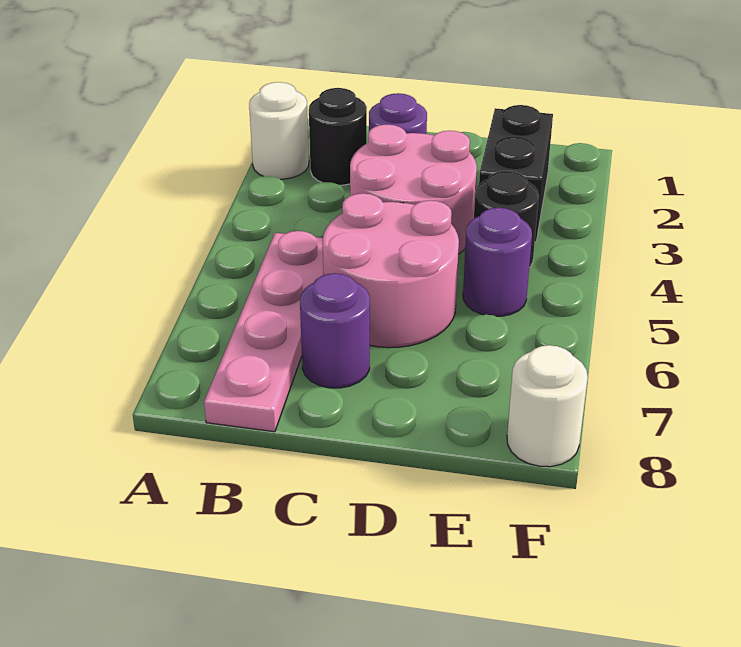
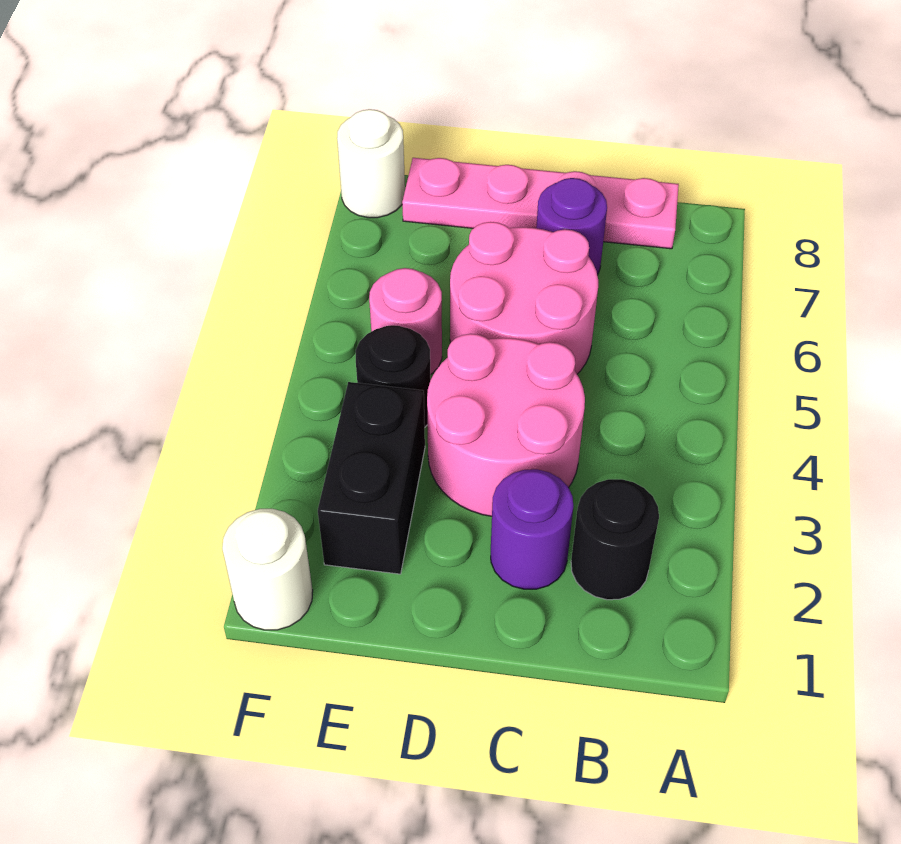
white round brick A2 level 1 -> white round brick F1 level 1
pink plate B5:B8 level 1 -> pink plate B8:E8 level 1
purple round brick E5 level 1 -> pink round brick E5 level 1

